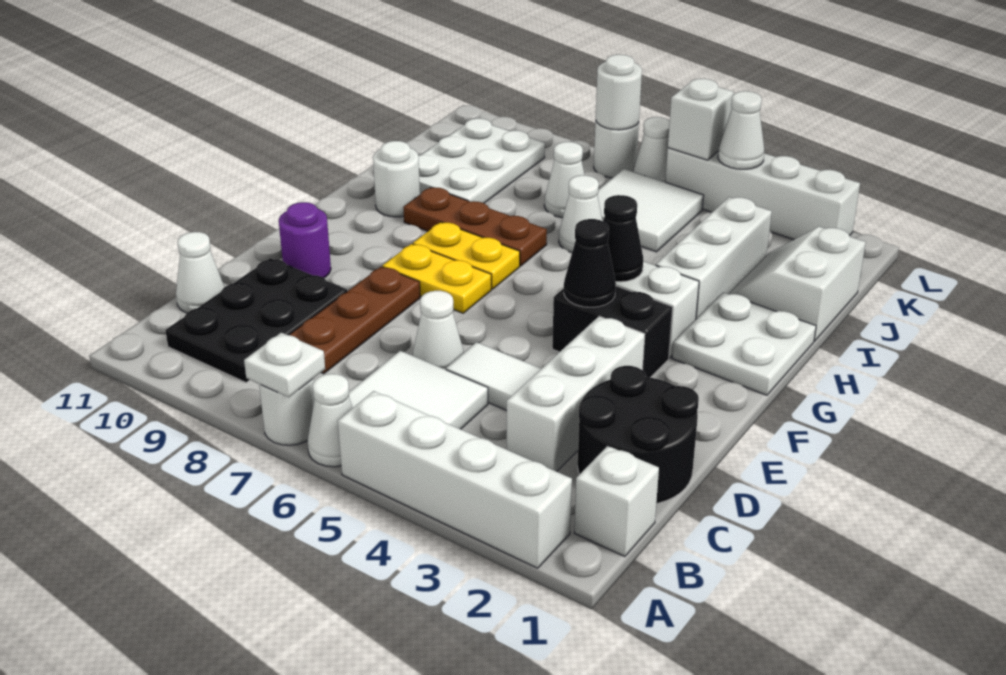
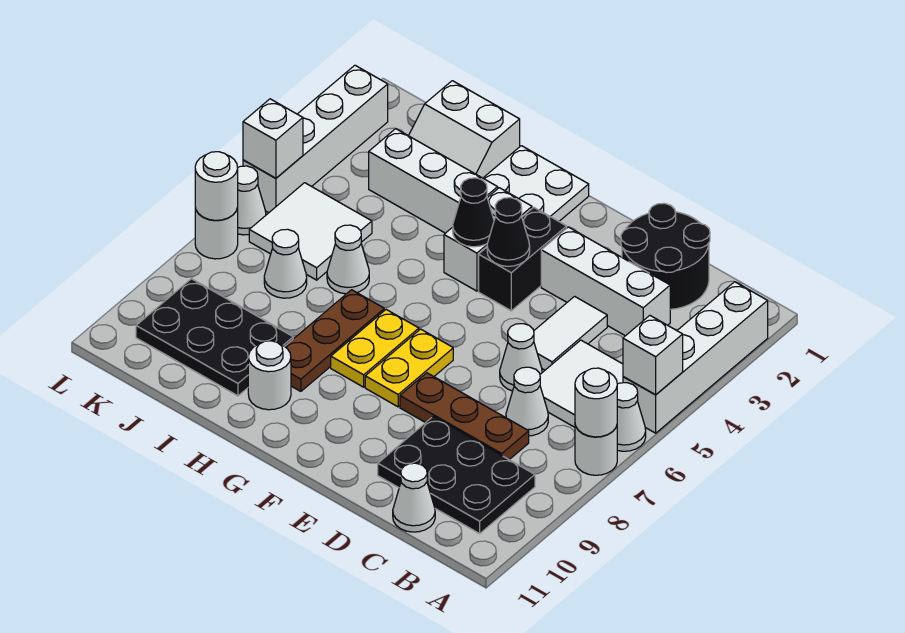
white plate A7 level 2 -> white round brick A7 level 2
white brick B1 level 1 -> white brick A5 level 2
purple round brick E10 level 1 -> none
white plate I9:K10 level 1 -> black plate I9:K10 level 1
white cone L4 level 2 -> white cone C7 level 1

